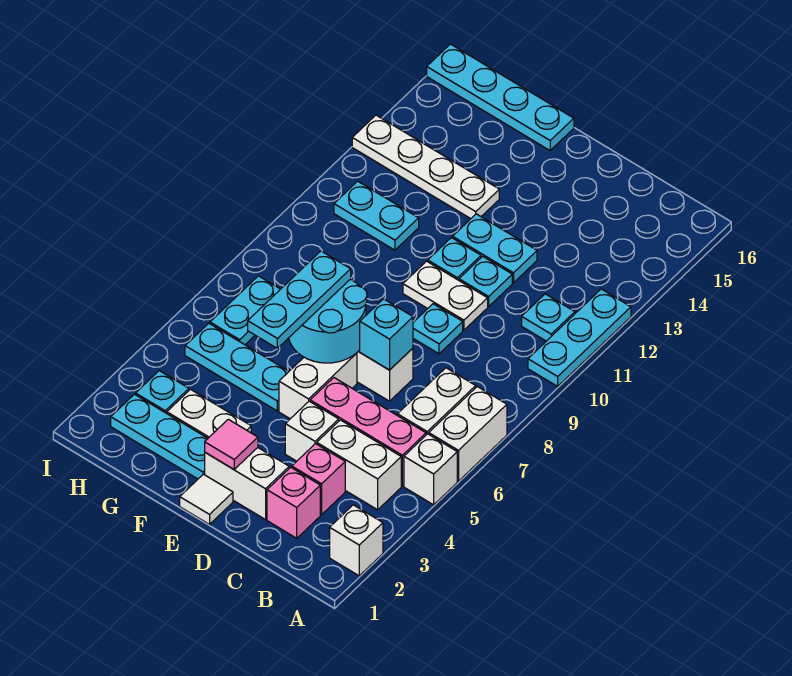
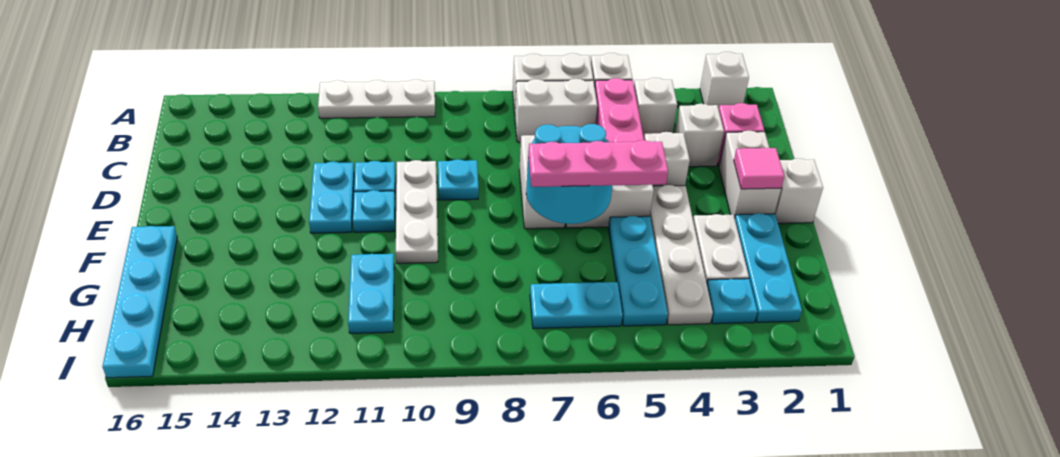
cyan plate A10:A12 level 1 -> white plate A10:A12 level 1
white brick B4:C4 level 1 -> white brick B4 level 1
cyan plate B11 level 1 -> none
pink brick C3 level 1 -> white brick C3 level 1
cyan brick D7 level 2 -> none
white plate D10:E10 level 1 -> white plate D10:F10 level 1
white tile E1 level 1 -> white brick E1 level 1
cyan plate F5:F7 level 3 -> pink plate F5:F7 level 3
white plate F13:I13 level 1 -> white plate E4:H4 level 1

